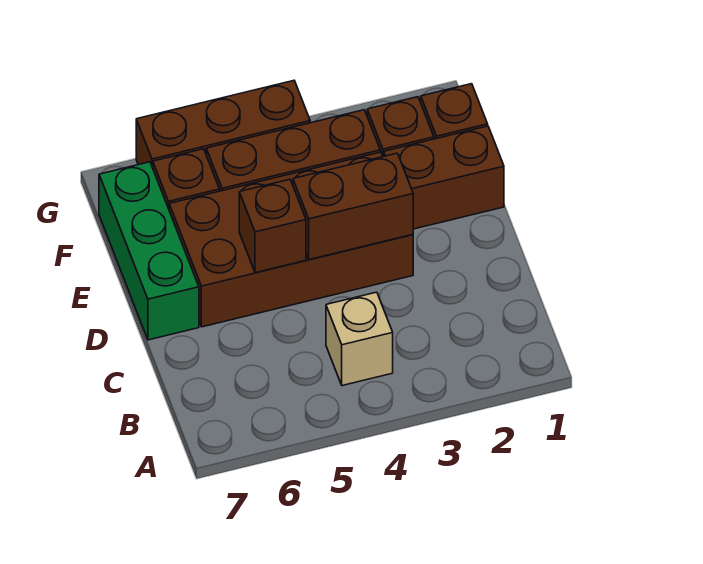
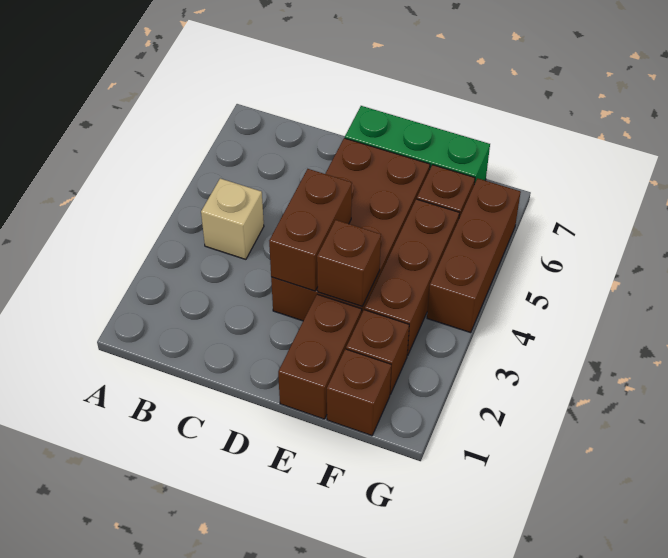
brown brick D5 level 2 -> brown brick E3 level 2

